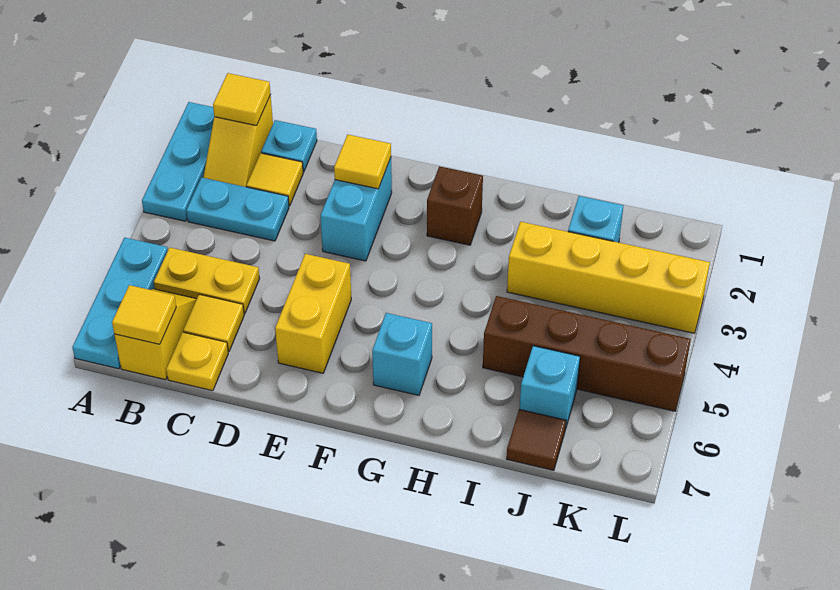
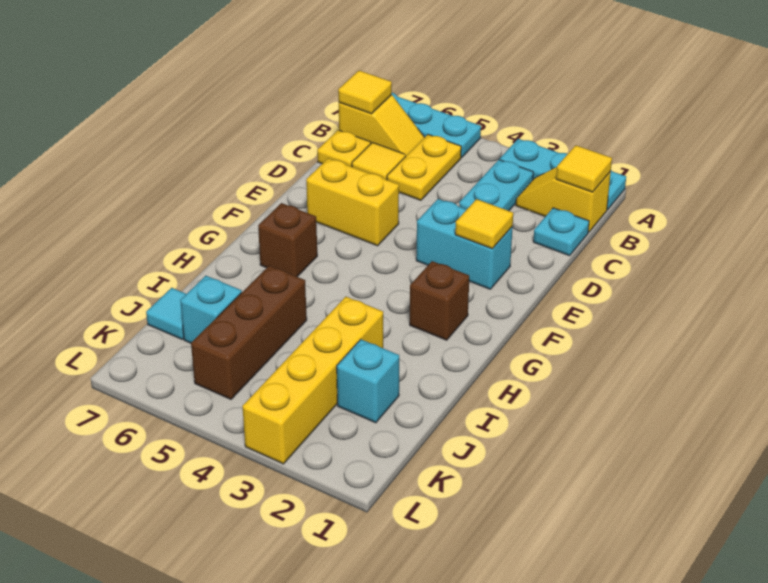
yellow tile C2 level 1 -> none
cyan brick G6 level 1 -> brown brick G6 level 1
brown brick I5:L5 level 1 -> brown brick I5:K5 level 1
brown tile J7 level 1 -> cyan tile J7 level 1

